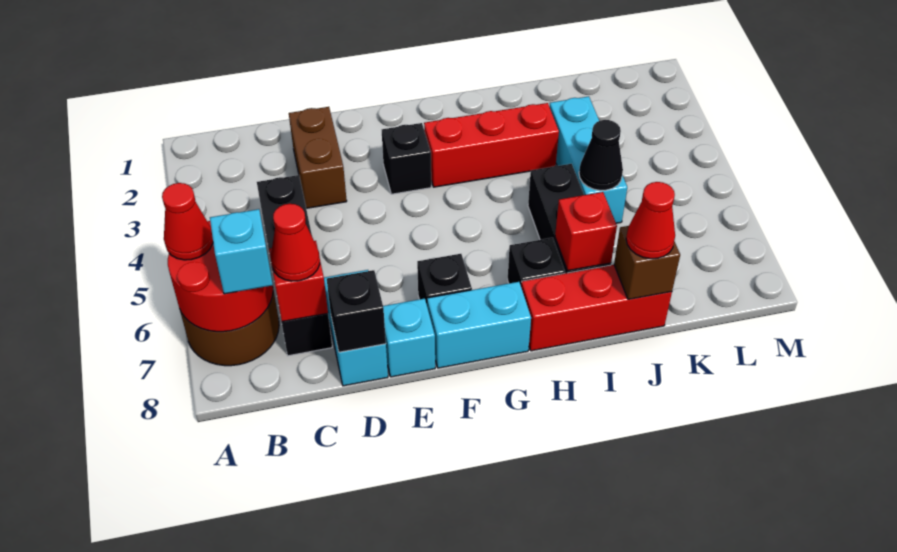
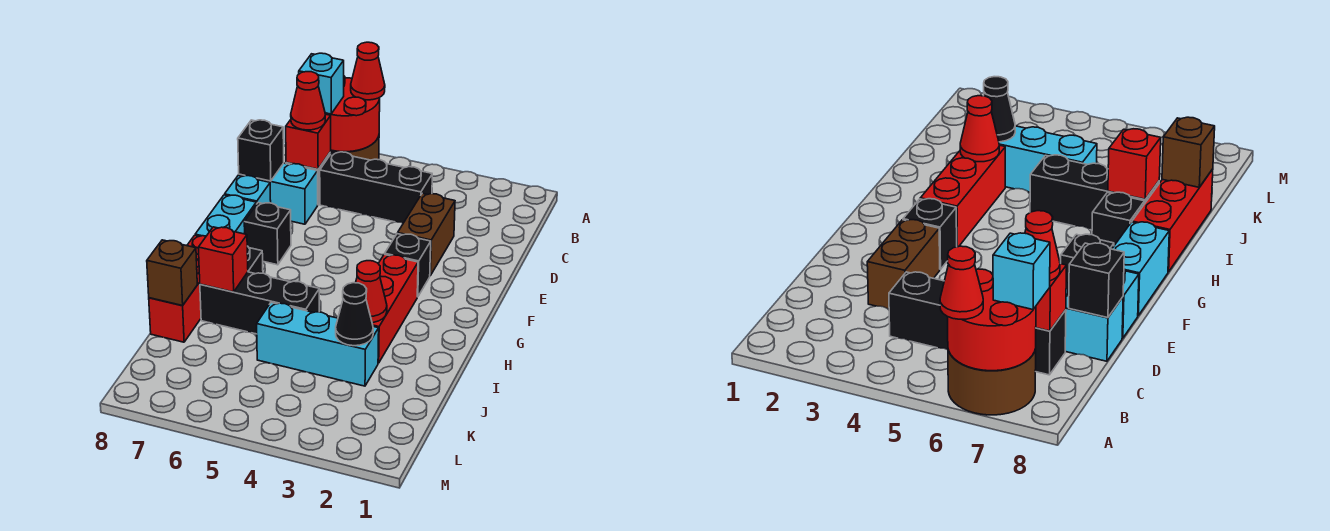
brown brick D2:D3 level 1 -> brown brick D3:E3 level 1
black cone J5 level 2 -> black cone J3 level 2
red cone J8 level 3 -> red cone I3 level 2

